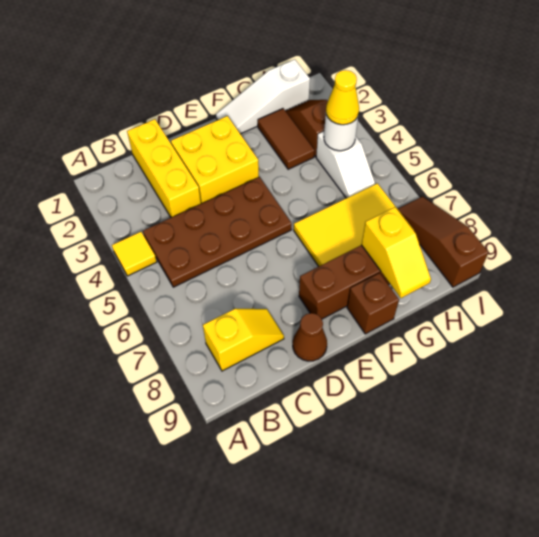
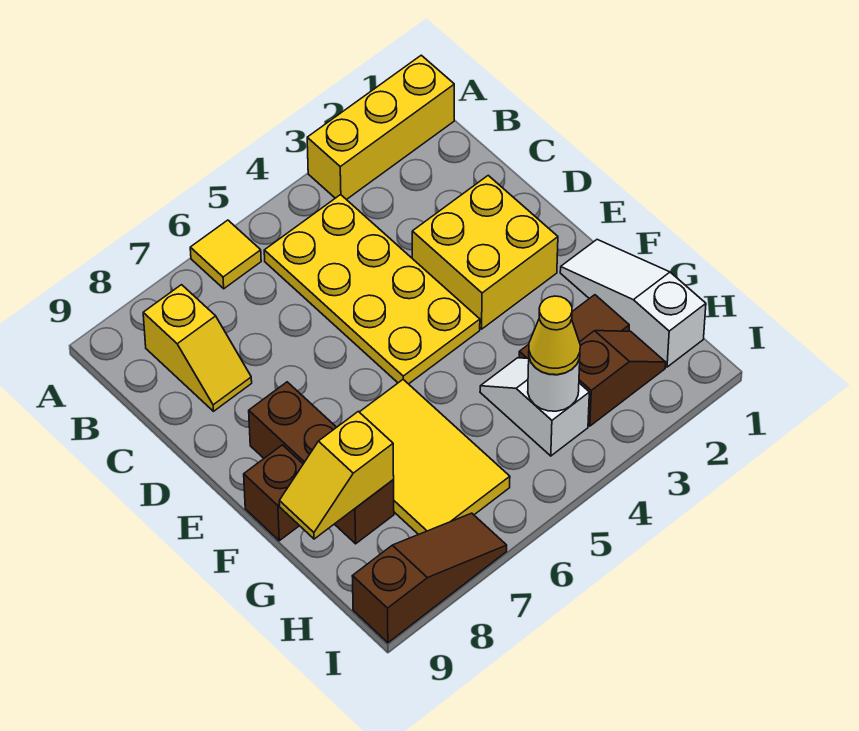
yellow tile A4 level 1 -> yellow tile A6 level 1
brown plate B4:E5 level 1 -> yellow plate B4:E5 level 1
yellow brick C1:C3 level 1 -> yellow brick A1:A3 level 1
brown cone D9 level 1 -> none
white slope H4:H5 level 1 top 4 -> white slope G4:H4 level 1 top H

